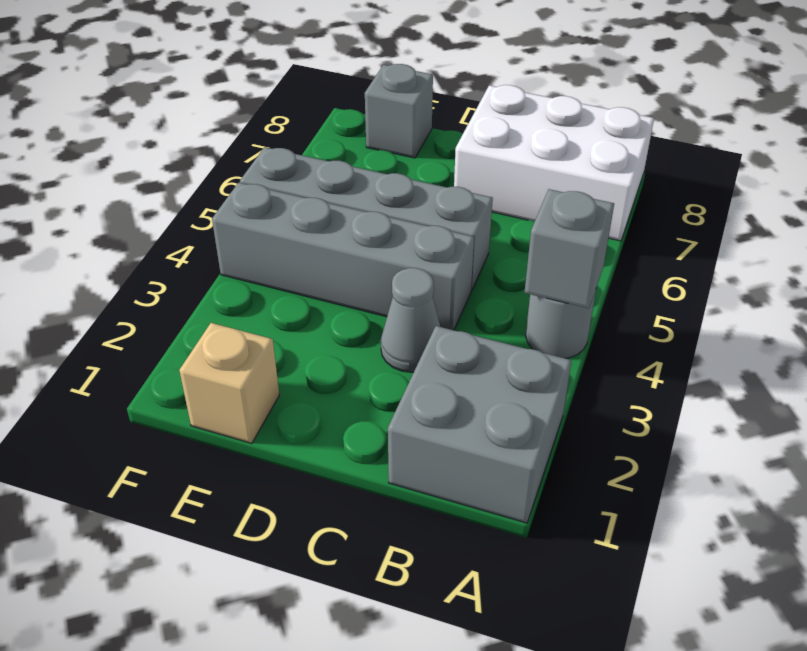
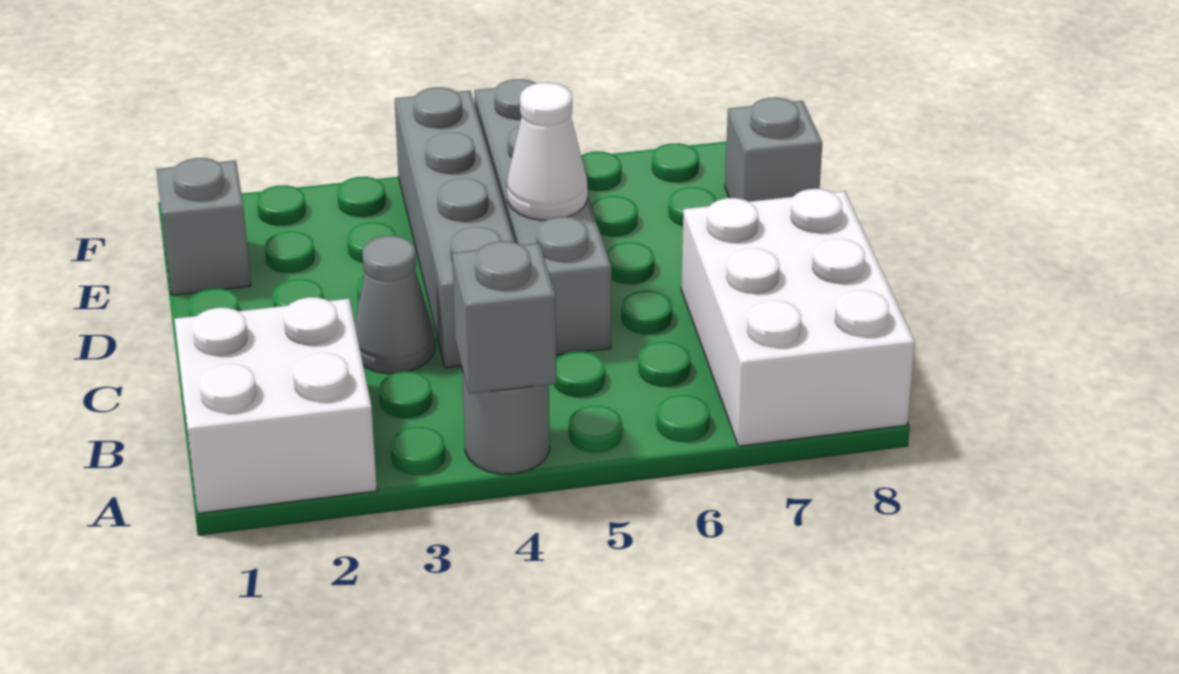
grey brick A1:B2 level 1 -> white brick A1:B2 level 1
none -> white cone D5 level 2
tan brick E1 level 1 -> grey brick E1 level 1

